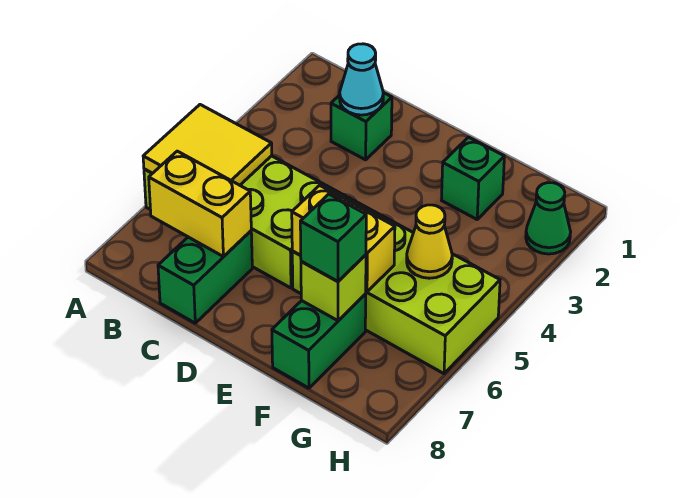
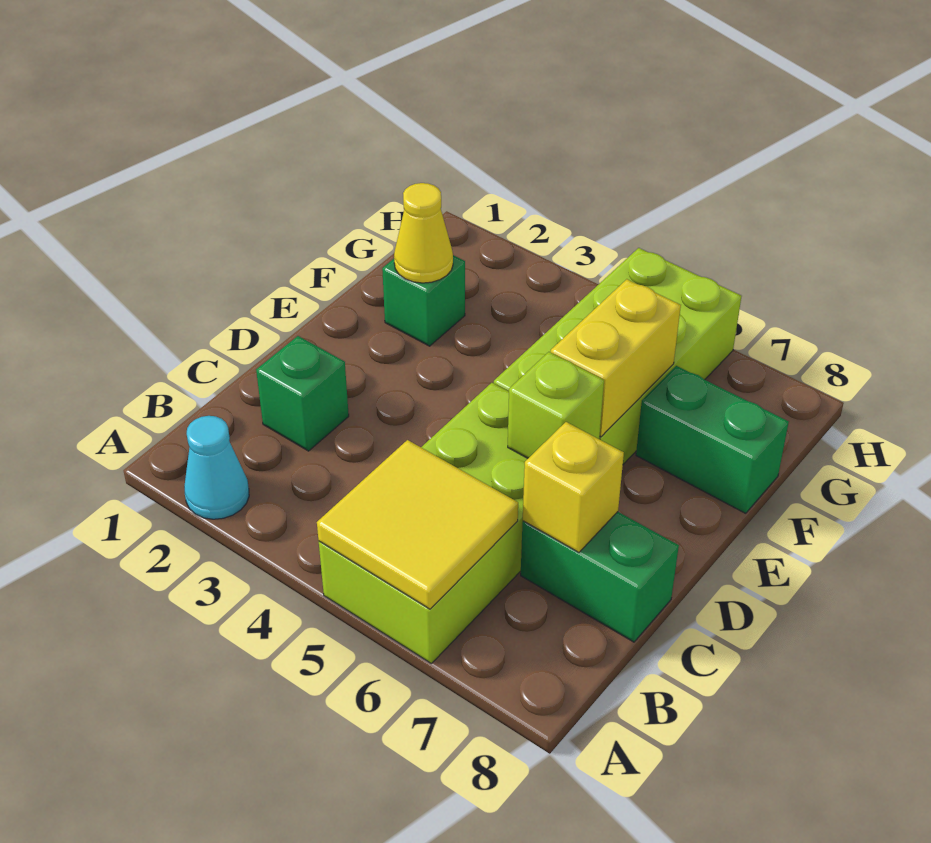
yellow brick B7:C7 level 2 -> yellow brick C7 level 2
cyan cone C2 level 2 -> cyan cone A2 level 1
lime brick F7 level 2 -> lime brick D6 level 2
green brick F7 level 3 -> none
yellow cone G5 level 2 -> yellow cone F2 level 2
green cone H2 level 1 -> none

